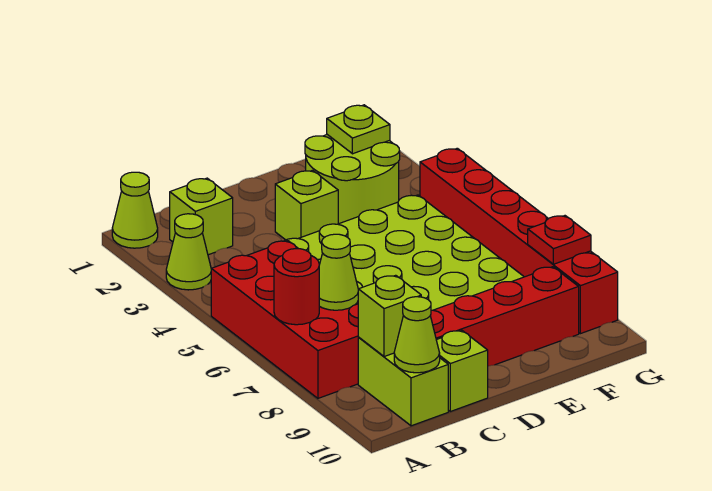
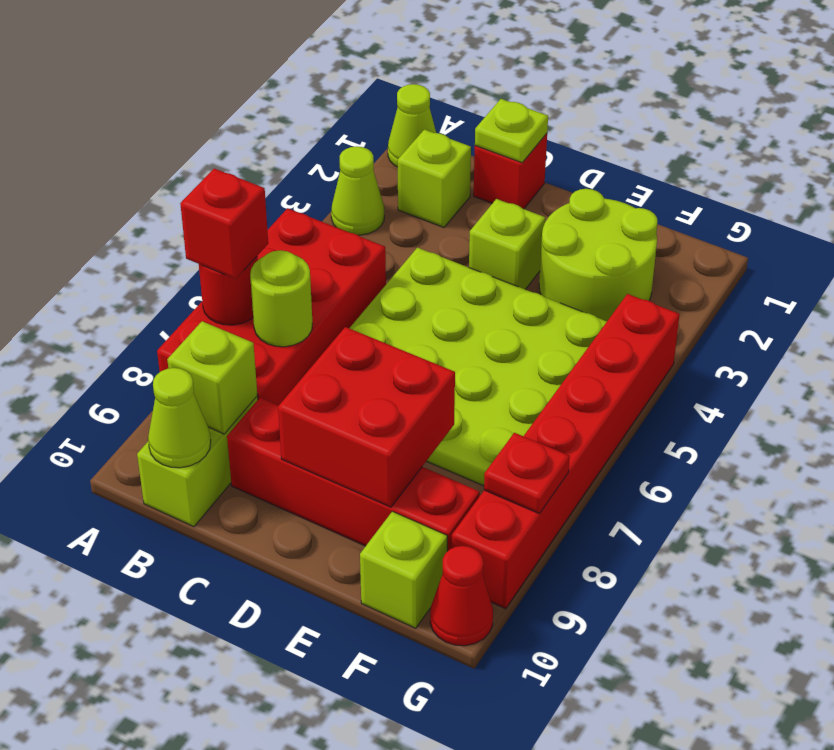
none -> red brick A7 level 3
lime cone B7 level 2 -> lime round brick B7 level 2
none -> red brick C1 level 1
lime brick C10 level 1 -> lime brick F10 level 1
none -> red brick D8:E9 level 2
lime plate F2 level 2 -> lime plate C1 level 2
none -> red cone G10 level 1

